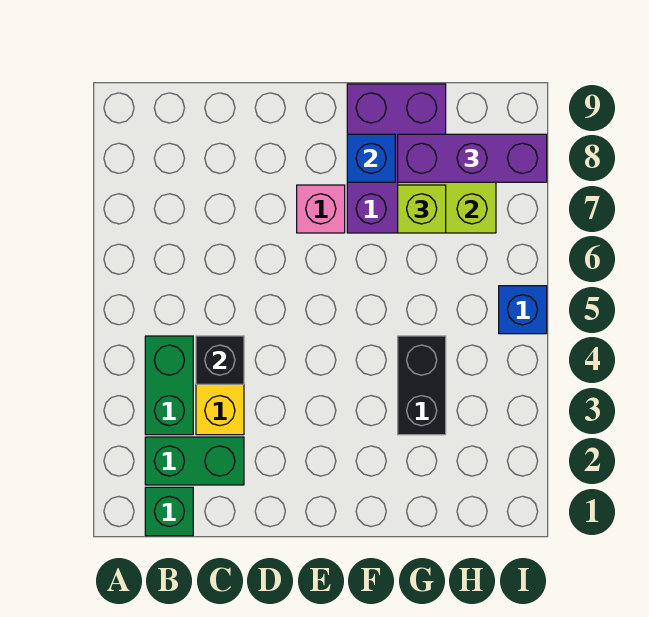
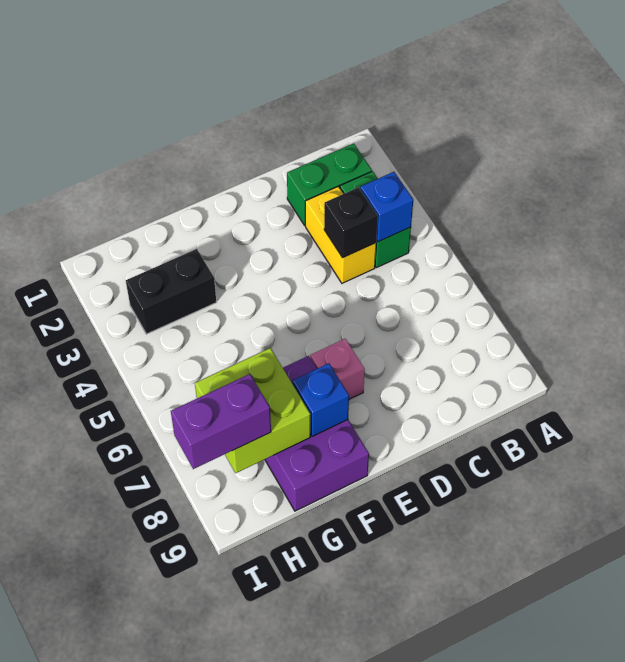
green brick B1 level 1 -> none
black brick G3:G4 level 1 -> black brick G3:H3 level 1
lime brick G7 level 3 -> none
purple brick G8:I8 level 3 -> purple brick H8:I8 level 3
blue brick I5 level 1 -> blue brick B4 level 2

